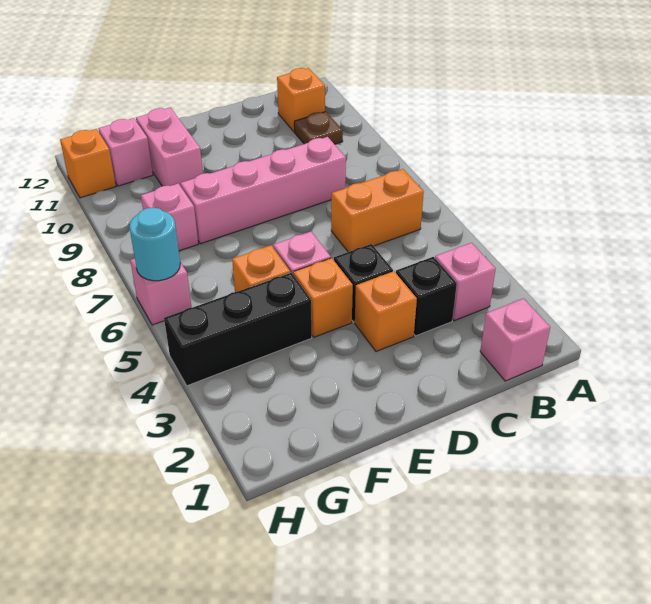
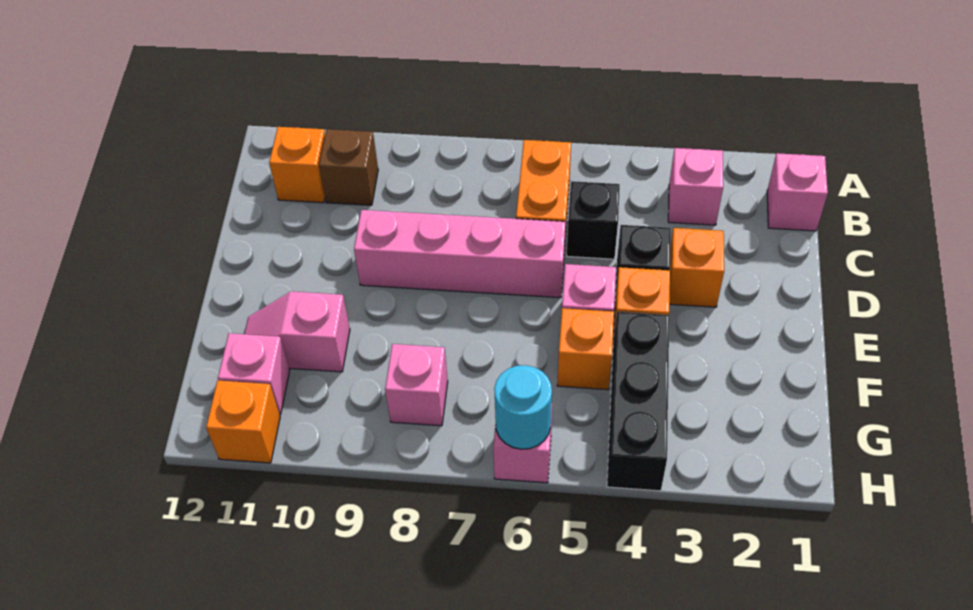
brown plate B10 level 1 -> brown brick B10 level 1
black brick C3 level 1 -> black brick C5 level 1
pink brick C8:F8 level 1 -> pink brick D6:D9 level 1
pink brick F10:F11 level 1 -> pink slope F10:F11 level 1 top 10

